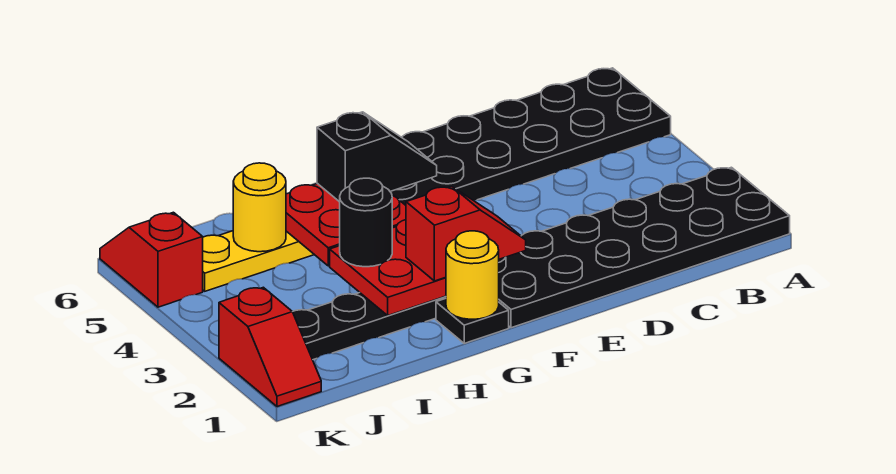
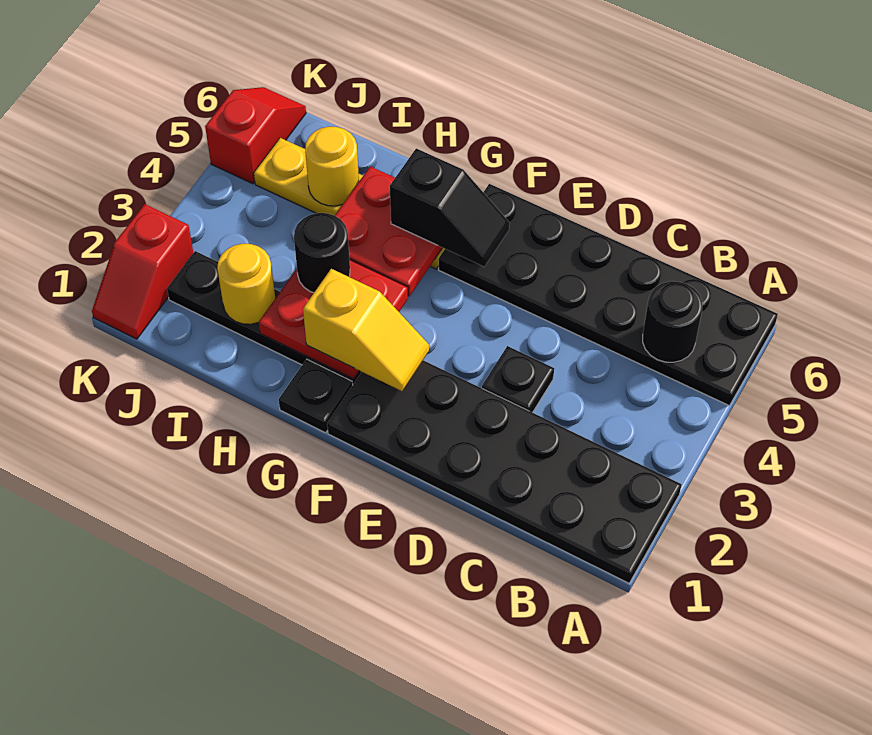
none -> black round brick B5 level 2
none -> black plate D3 level 1
red slope F2:G2 level 3 top G -> yellow slope F2:G2 level 3 top G
yellow round brick G1 level 2 -> yellow round brick I2 level 2

